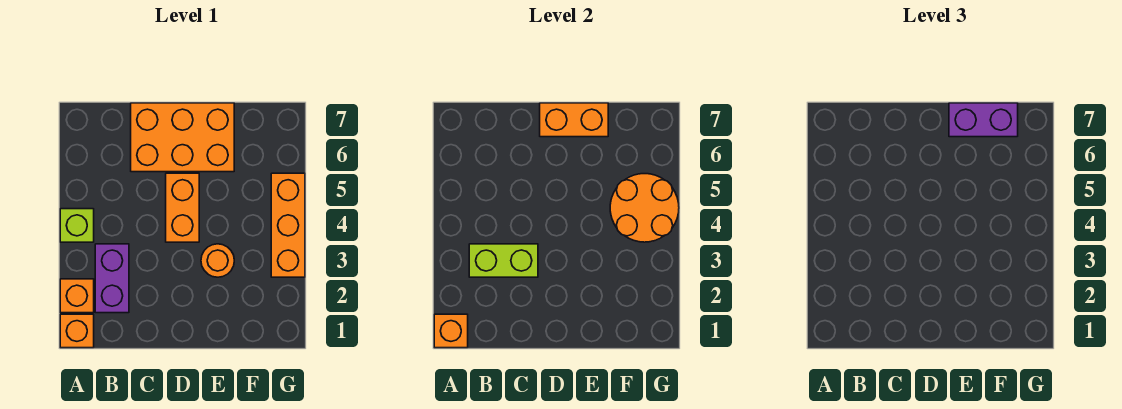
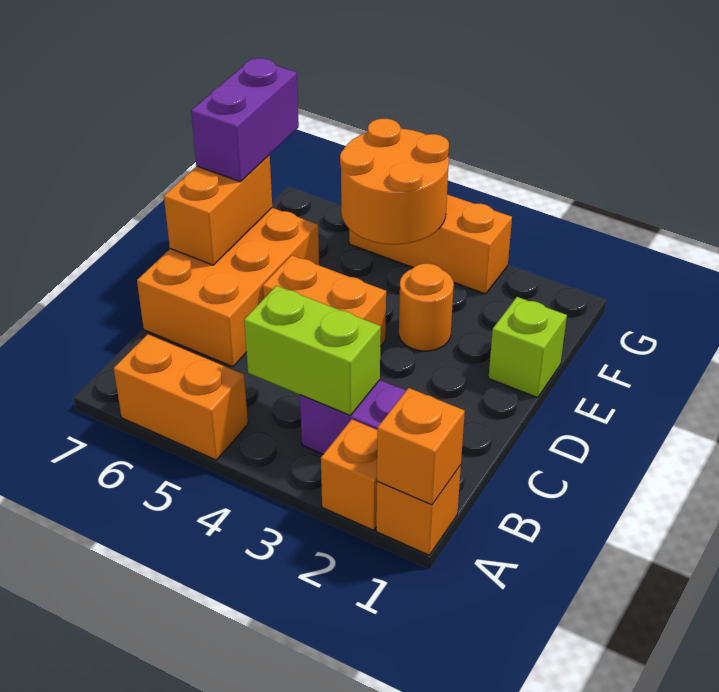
lime brick A4 level 1 -> lime brick E1 level 1
none -> orange brick A5:A6 level 1
lime brick B3:C3 level 2 -> lime brick B3:B4 level 2

